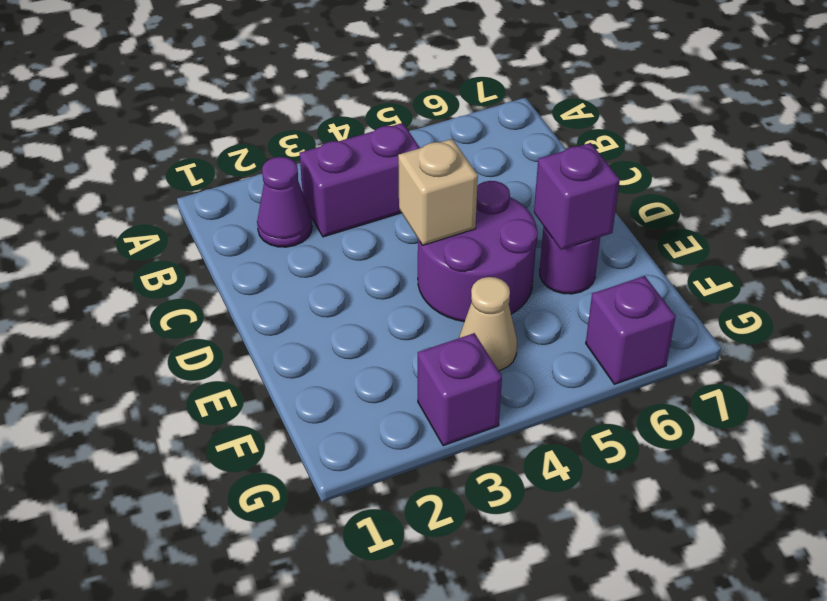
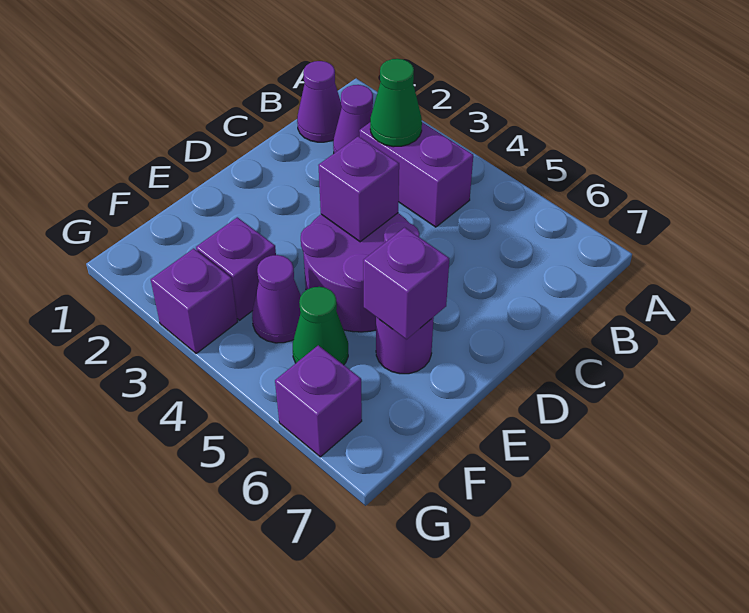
none -> purple cone B1 level 1
none -> green cone B3 level 2
tan brick D4 level 2 -> purple brick D4 level 2
none -> purple brick F3 level 1
tan cone F4 level 1 -> purple cone F4 level 1
none -> green cone F5 level 1

